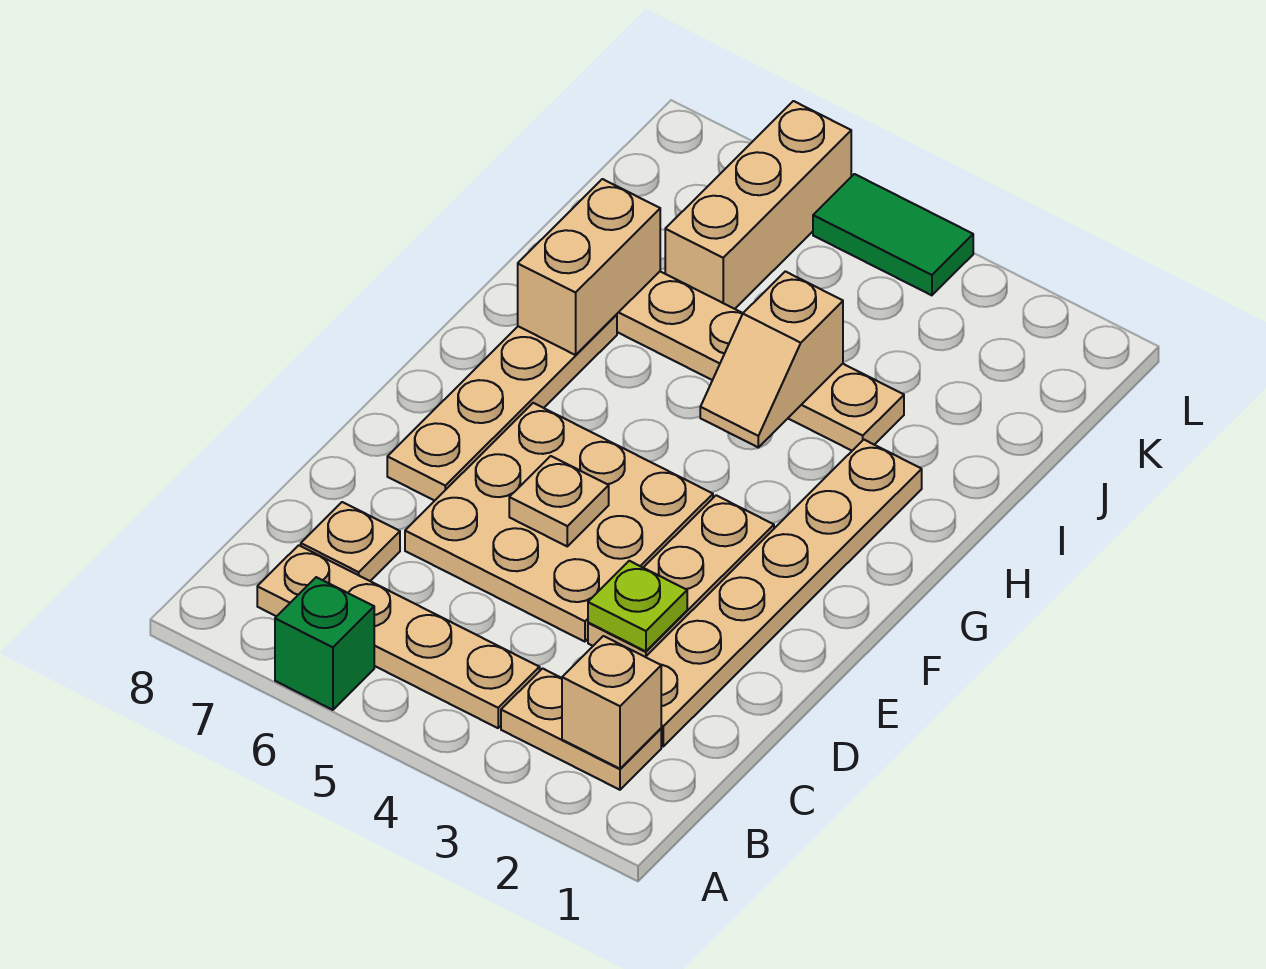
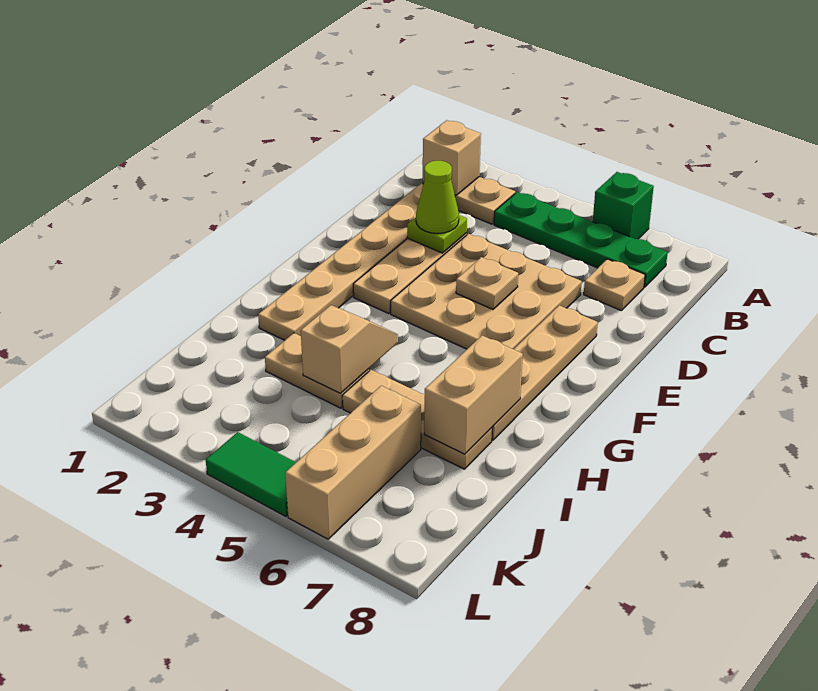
tan plate B4:B7 level 1 -> green plate B4:B7 level 1
none -> lime cone D3 level 3

